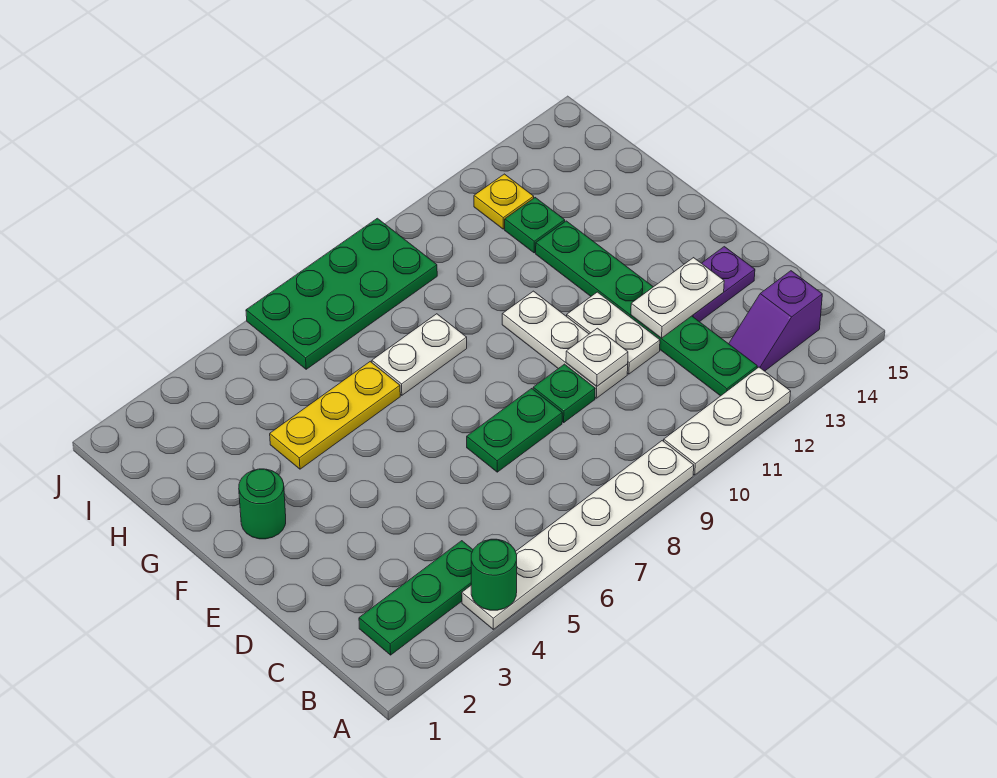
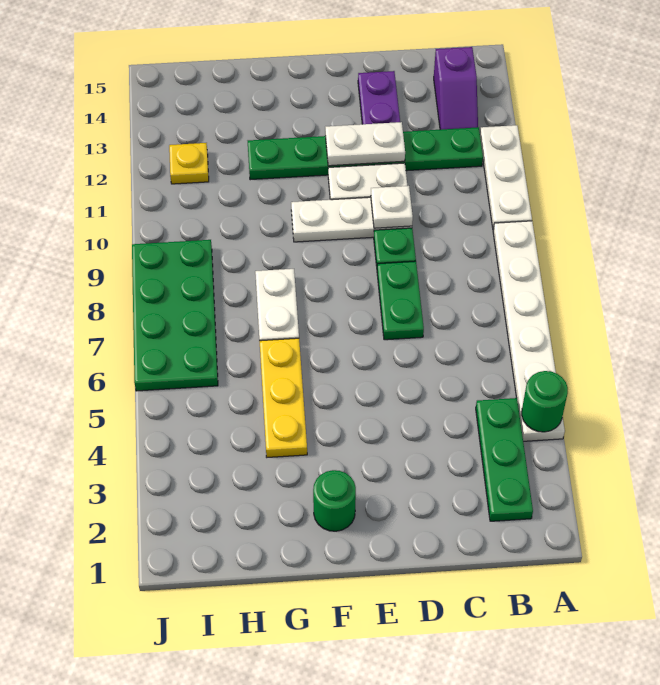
white plate D12:D13 level 2 -> white plate D12:E12 level 2
green plate H12 level 1 -> none

